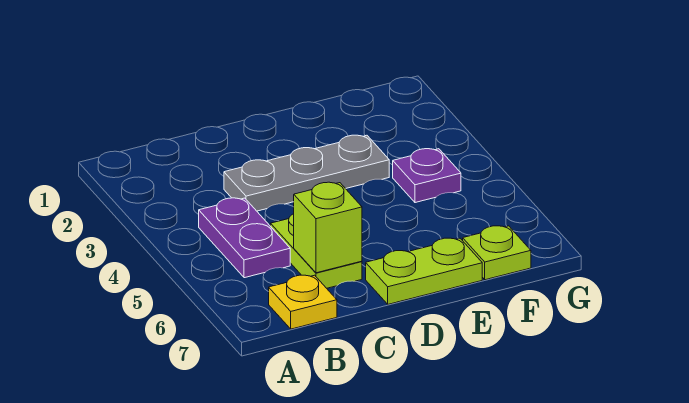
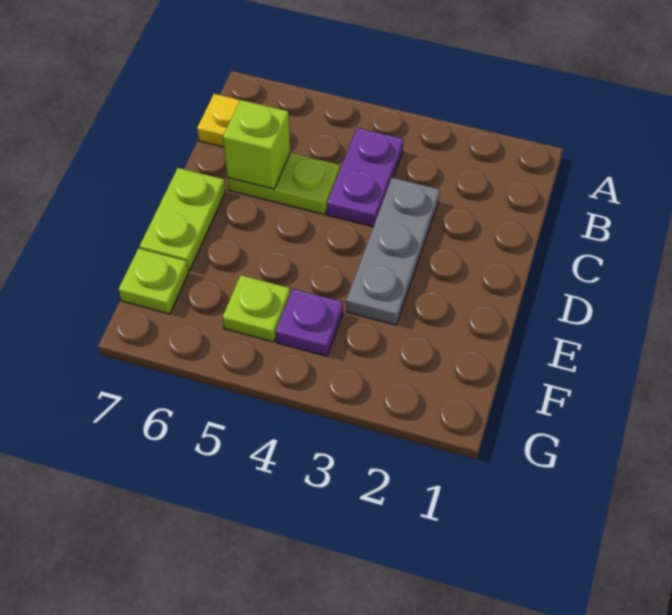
purple plate B4:B5 level 1 -> purple plate B4:C4 level 1
none -> lime plate F5 level 1

